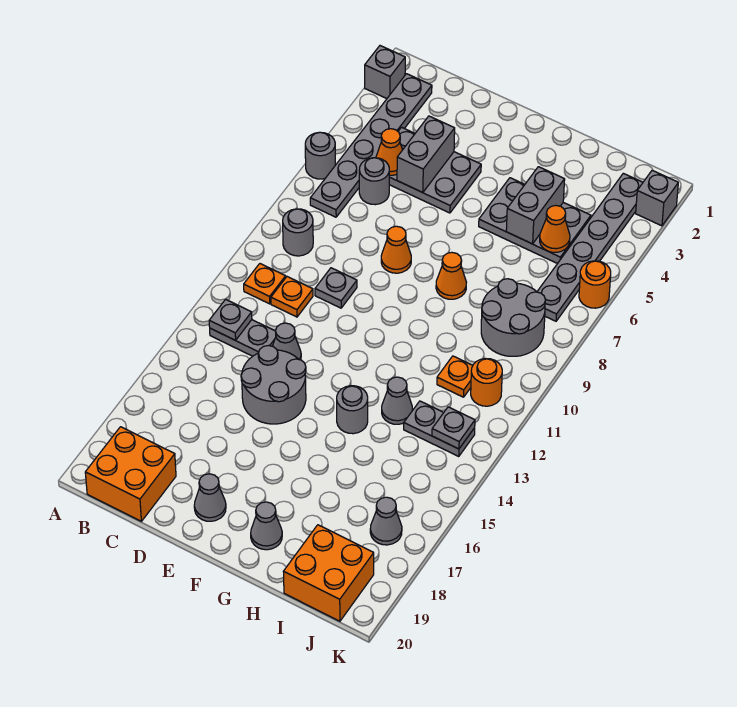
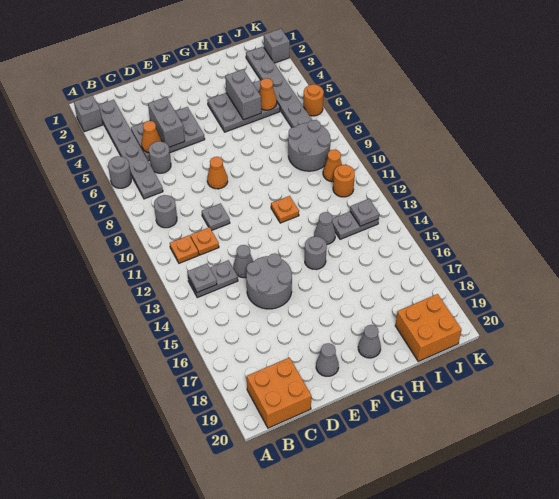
orange cone G8 level 1 -> orange cone J10 level 1
orange plate I11 level 1 -> orange plate G11 level 1
grey cone J17 level 1 -> none

